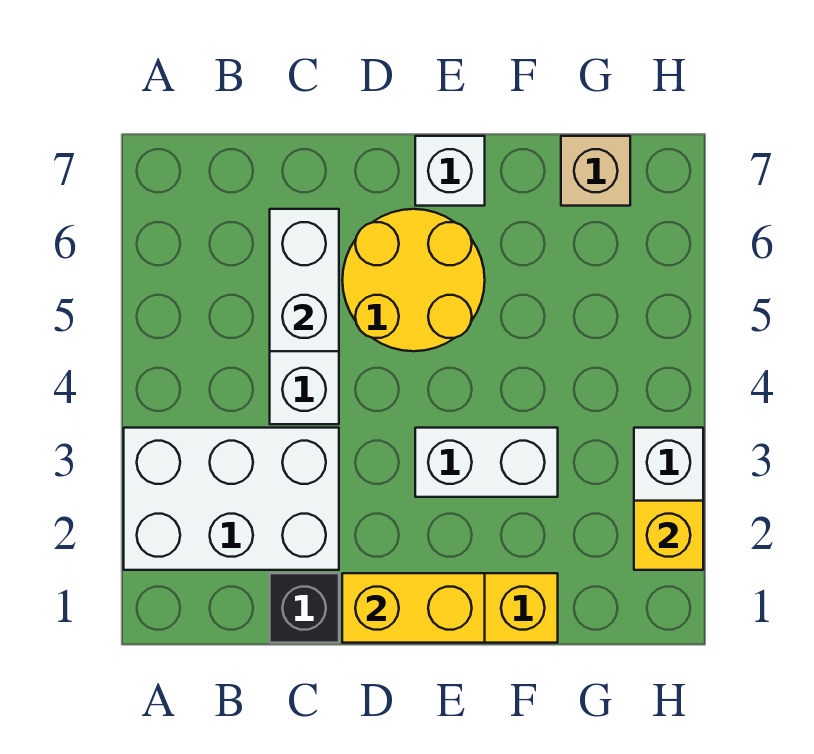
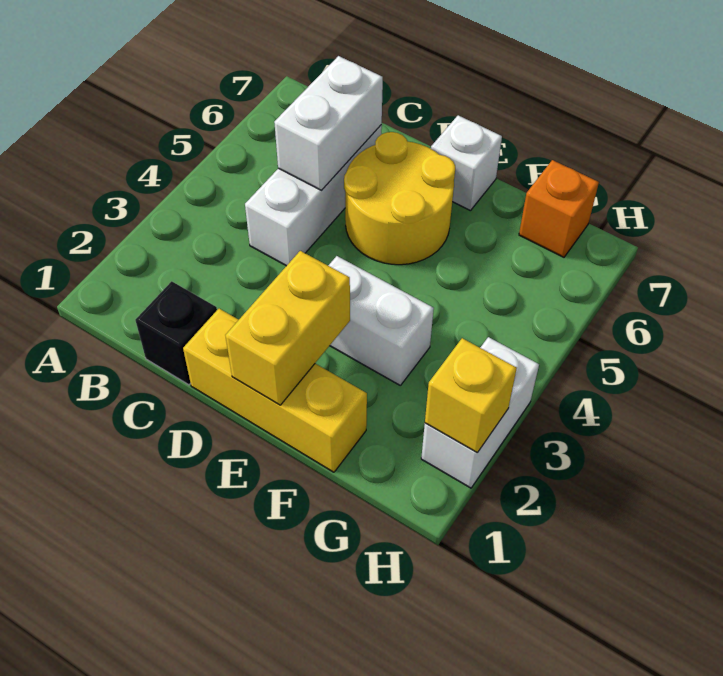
white brick A2:C3 level 1 -> none
yellow brick D1:E1 level 2 -> yellow brick E1:E2 level 2
tan brick G7 level 1 -> orange brick G7 level 1

